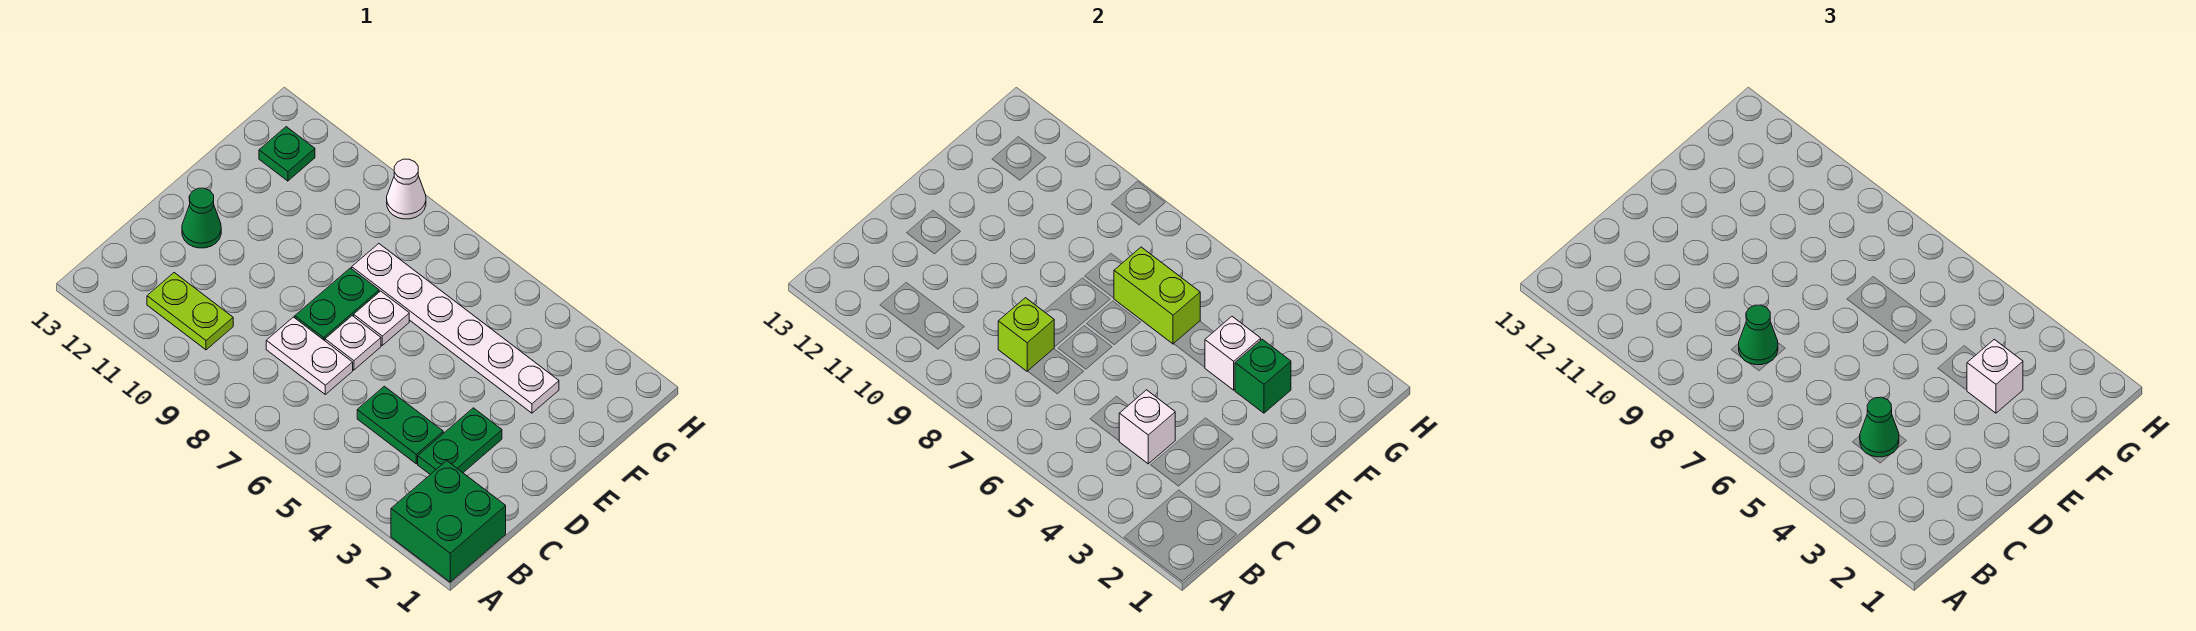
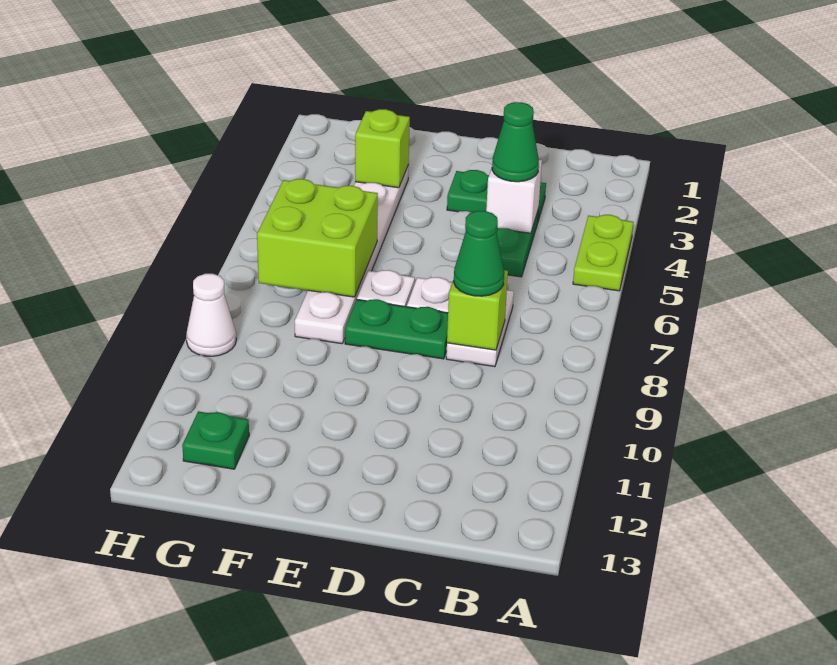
green brick A1:B2 level 1 -> none
lime plate B10:B11 level 1 -> lime plate A4:A5 level 1
green cone D12 level 1 -> none
green brick F3 level 2 -> lime brick F3 level 2
white brick F3 level 3 -> none
white brick F4 level 2 -> none
lime brick F6:F7 level 2 -> lime brick F6:G7 level 2

